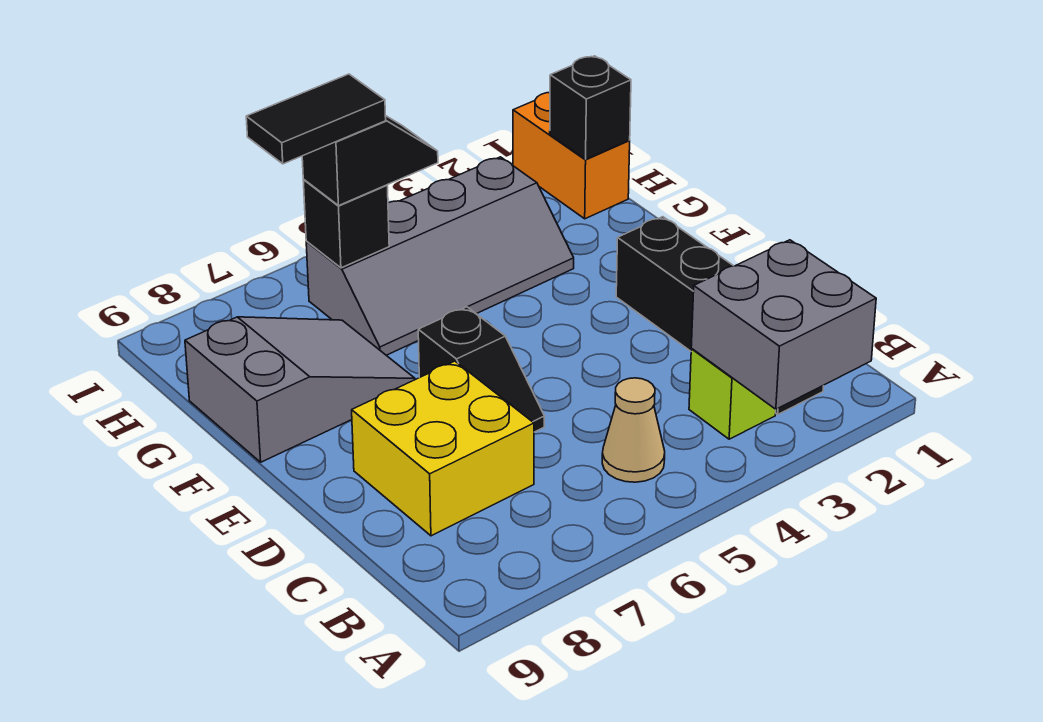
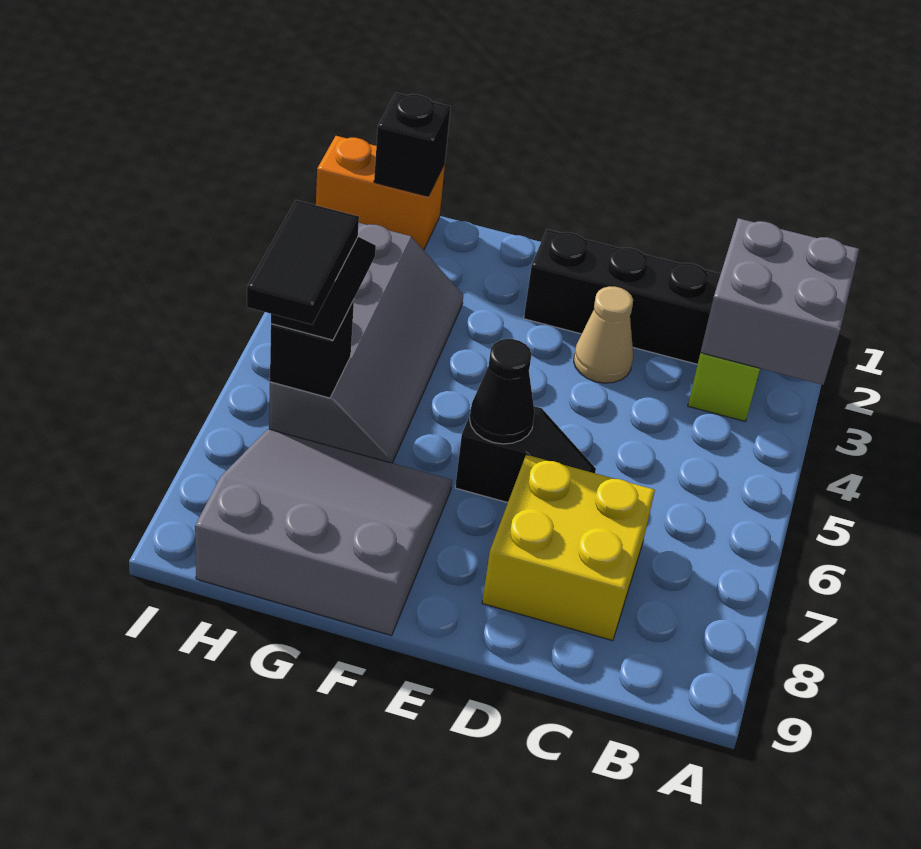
tan cone B5 level 1 -> tan cone D3 level 1
none -> black cone E6 level 2
grey slope F7:G9 level 1 top 9 -> grey slope F7:H9 level 1 top 9

